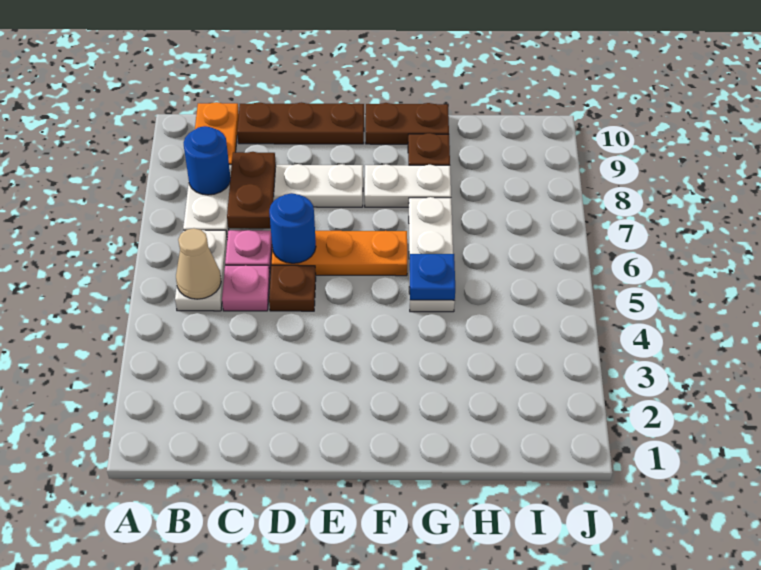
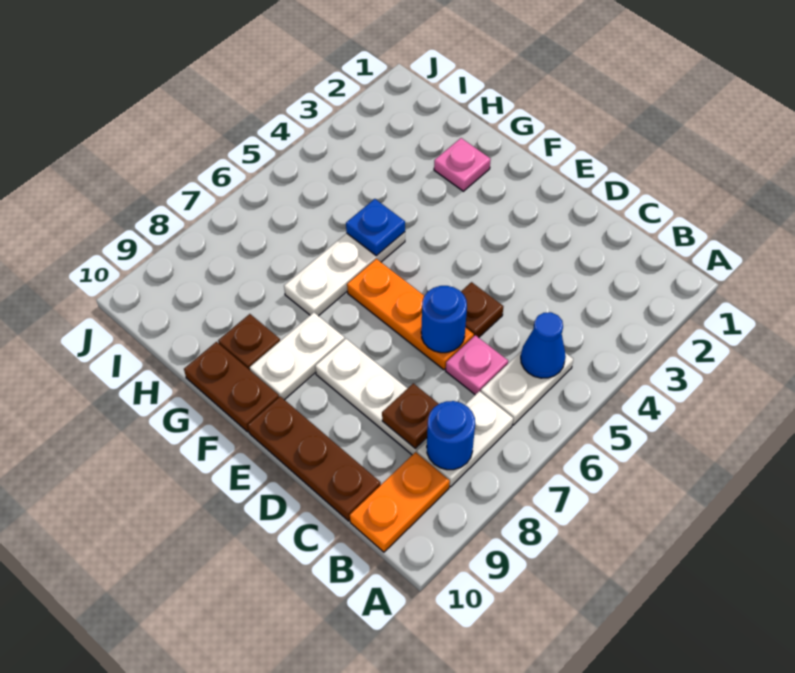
tan cone B5 level 2 -> blue cone B5 level 2
pink plate C5 level 1 -> pink plate G2 level 1
brown plate C7:C8 level 2 -> brown plate C8 level 2
white plate F8:G8 level 1 -> white plate F8:F9 level 1

